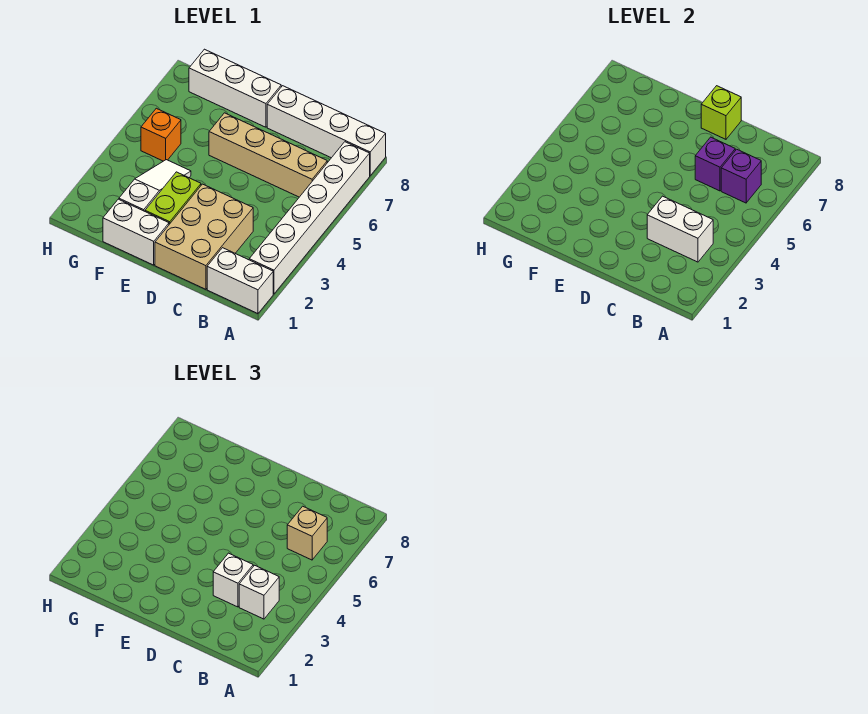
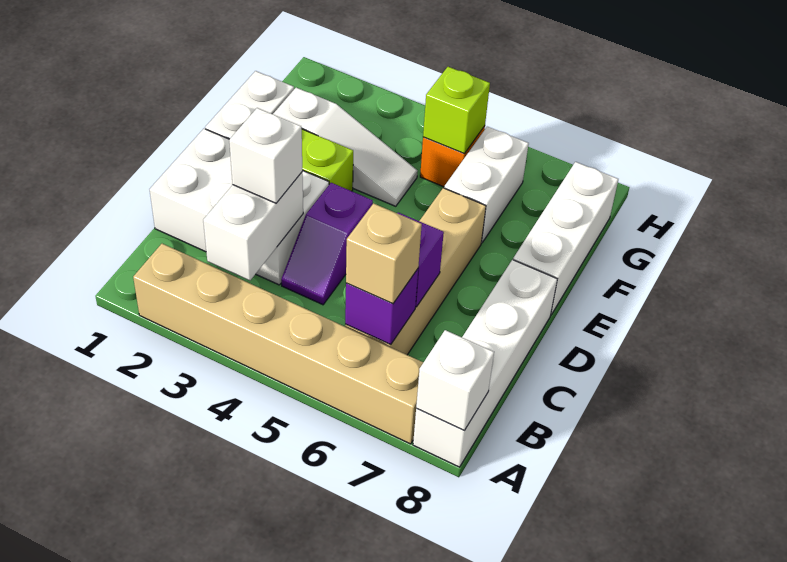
white brick A1:B1 level 1 -> white brick F6:G6 level 1
white brick A2:A7 level 1 -> tan brick A2:A7 level 1
white brick B3 level 3 -> white brick A8 level 2
tan brick C1:D3 level 1 -> white brick C1:D3 level 1
none -> purple slope C4:D4 level 1 top D
lime brick D8 level 2 -> lime brick G5 level 2

